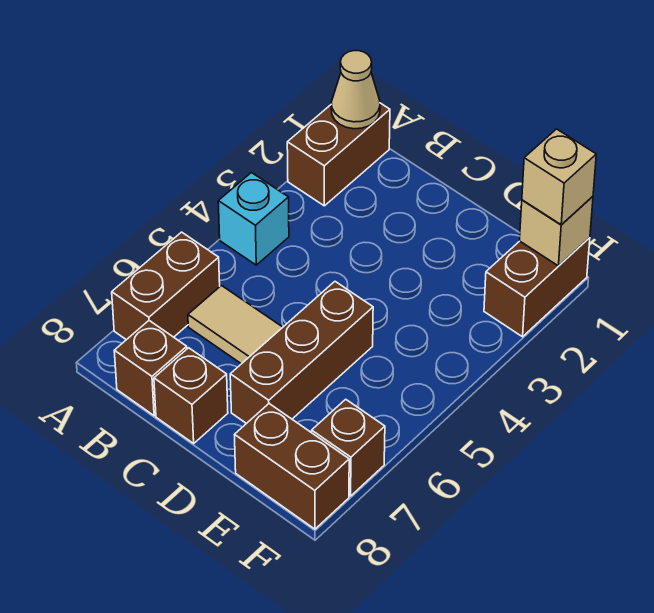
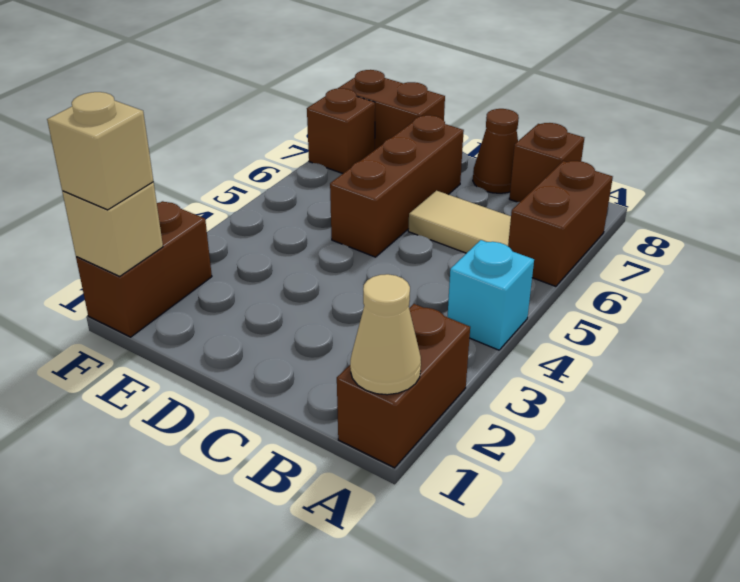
brown brick C8 level 1 -> brown cone C8 level 1

